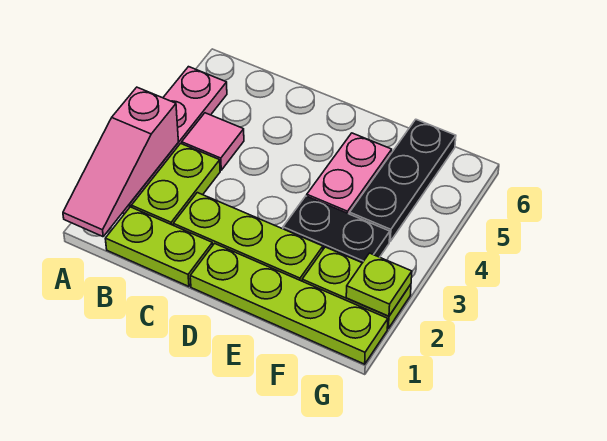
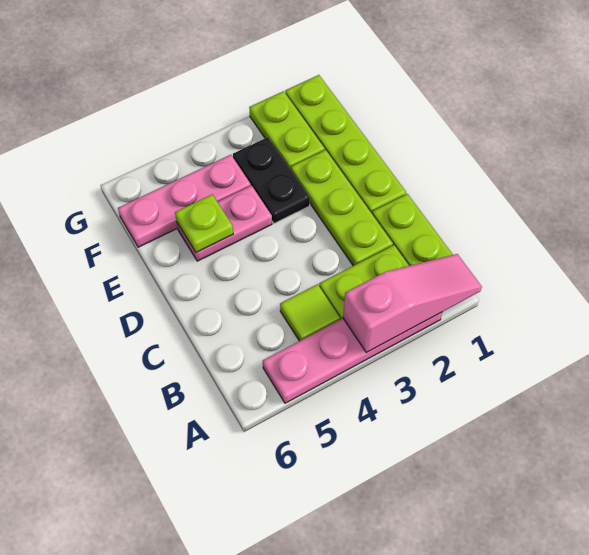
pink tile B4 level 1 -> lime tile B4 level 1
black plate F4:F6 level 1 -> pink plate F4:F6 level 1
lime plate G2 level 2 -> lime plate E5 level 2

